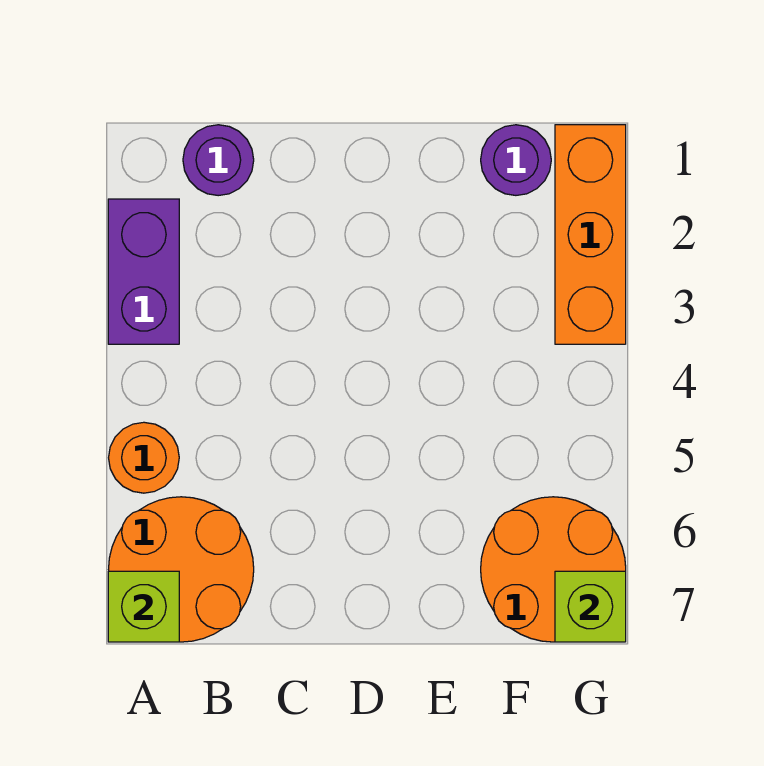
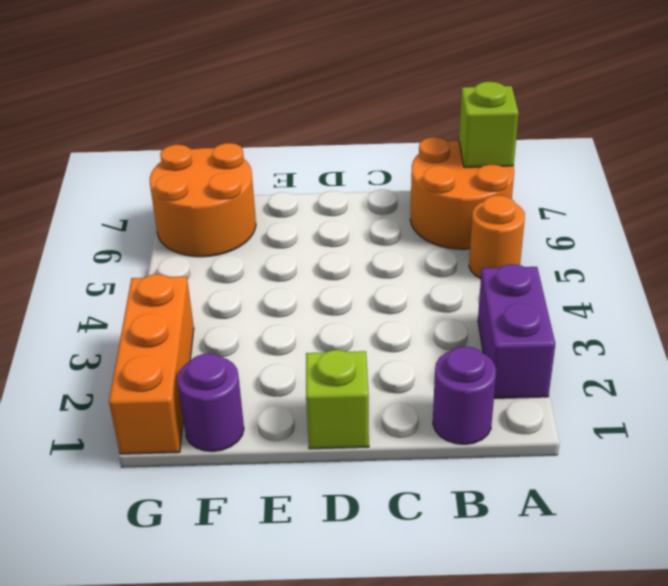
lime brick G7 level 2 -> lime brick D1 level 1

